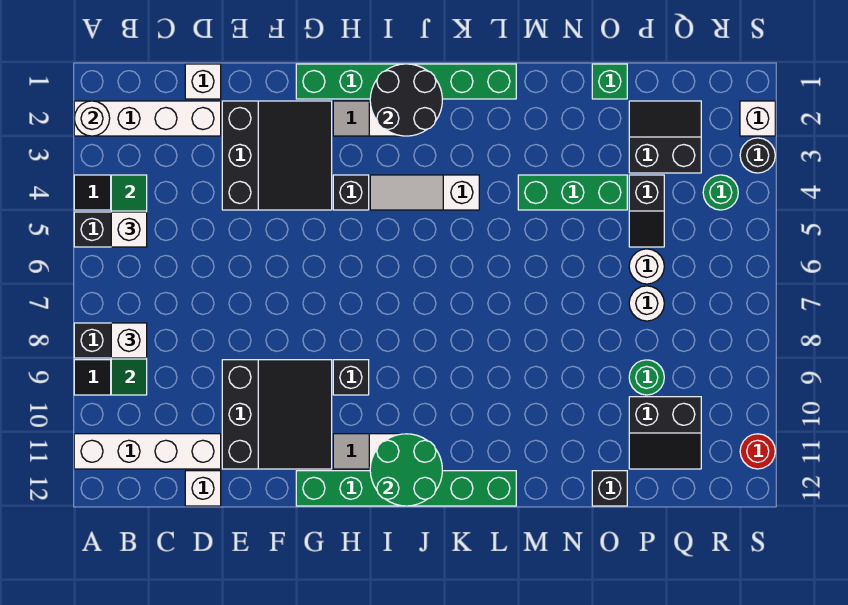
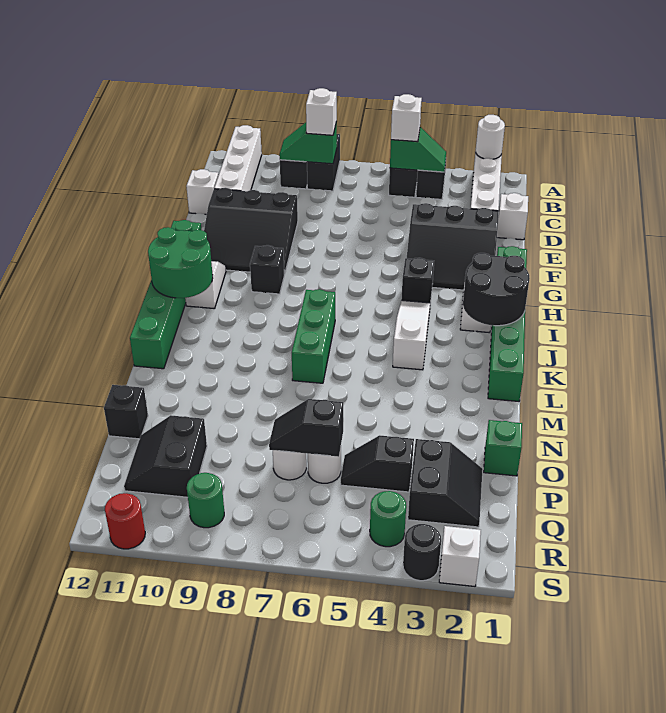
green brick M4:O4 level 1 -> green brick J7:L7 level 1
none -> black slope P6:P7 level 2 top 6
green round brick P9 level 1 -> green round brick R9 level 1

